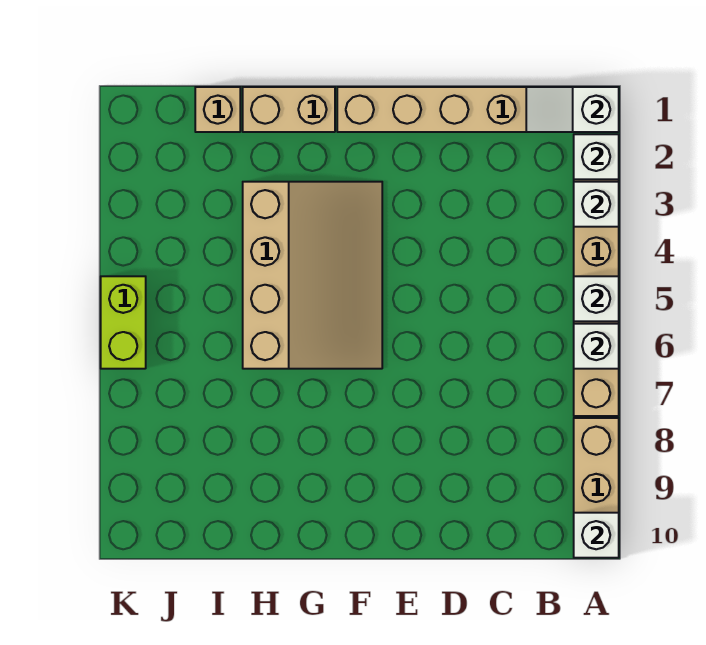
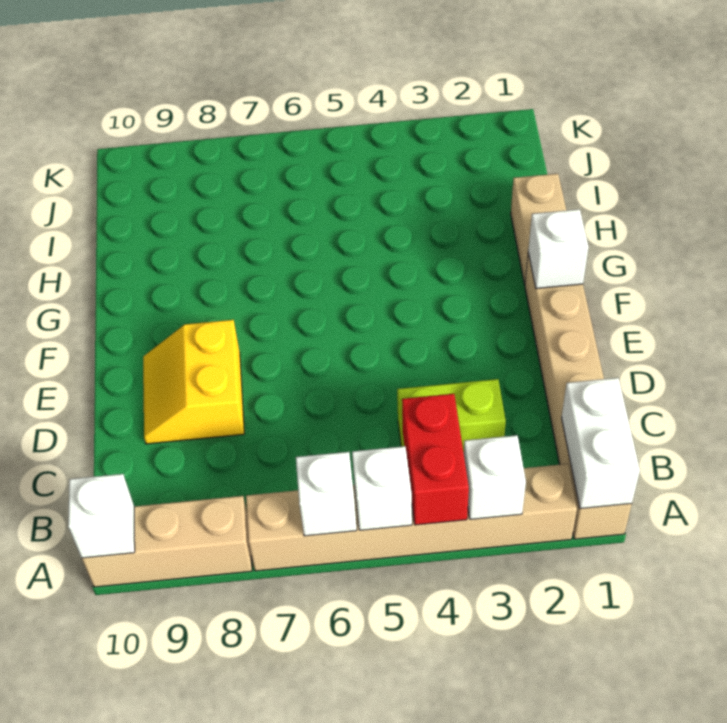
white slope A1:B1 level 2 top A -> white brick A1:B1 level 2
white brick A2 level 2 -> white brick F1 level 2
none -> red brick A4:B4 level 2
none -> yellow slope D8:E9 level 1 top 8
tan slope F3:H6 level 1 top H -> none
tan brick I1 level 1 -> none
lime brick K5:K6 level 1 -> lime brick C3:C4 level 1

